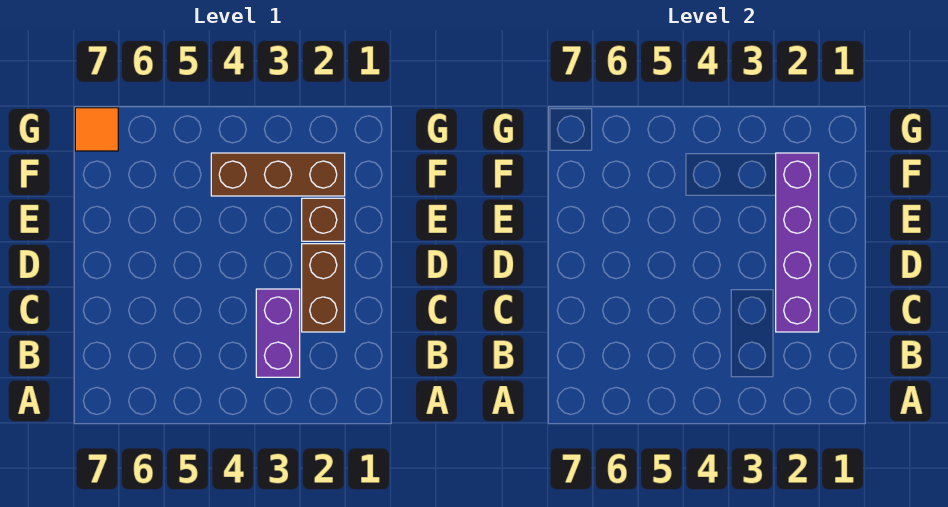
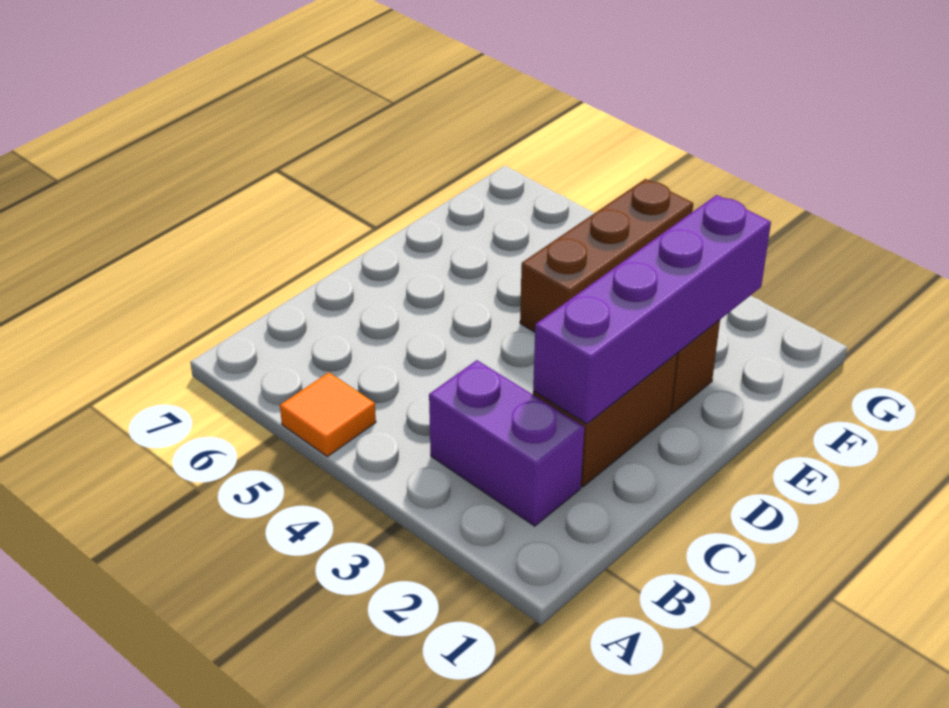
purple brick B3:C3 level 1 -> purple brick B2:B3 level 1
brown brick F2:F4 level 1 -> brown brick E4:G4 level 1
orange tile G7 level 1 -> orange tile A5 level 1

